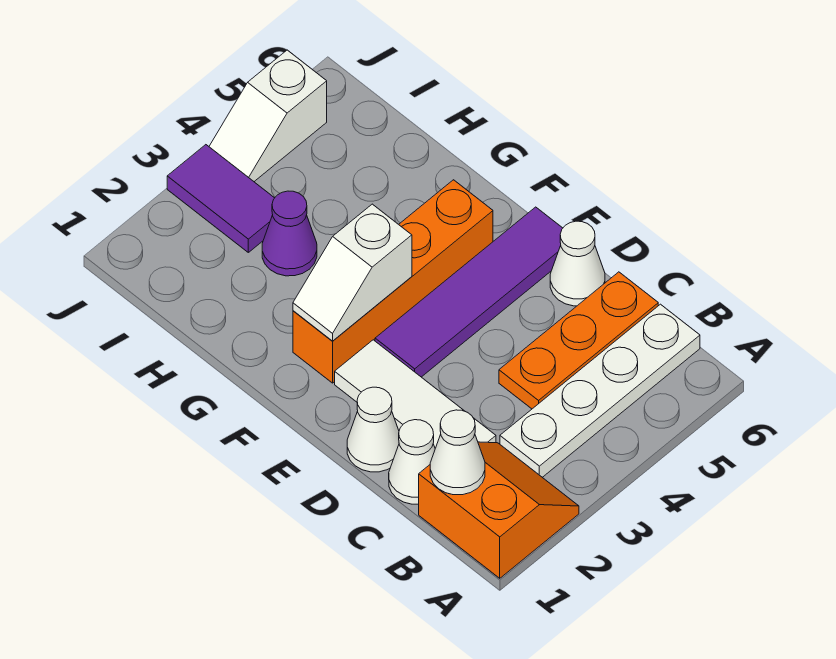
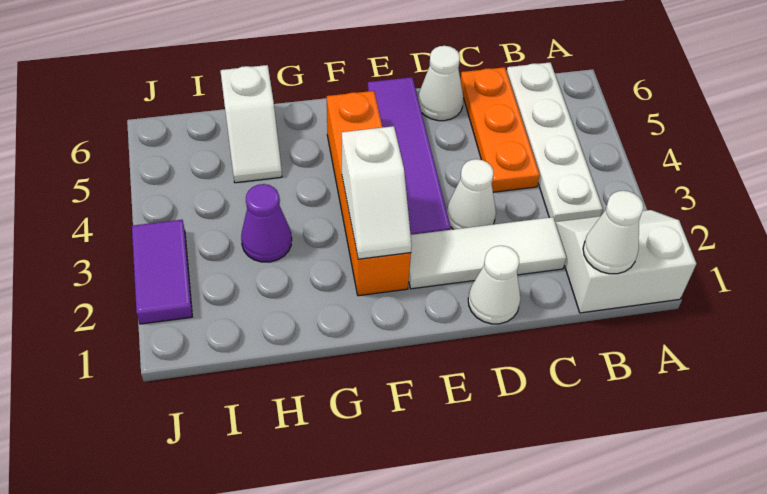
orange slope A1:B2 level 1 top 1 -> white slope A1:B2 level 1 top 1
white cone C1 level 1 -> white cone D3 level 1
purple tile I3:J3 level 1 -> purple tile J2:J3 level 1
white slope J4:J5 level 1 top 5 -> white slope H5:H6 level 1 top 6

